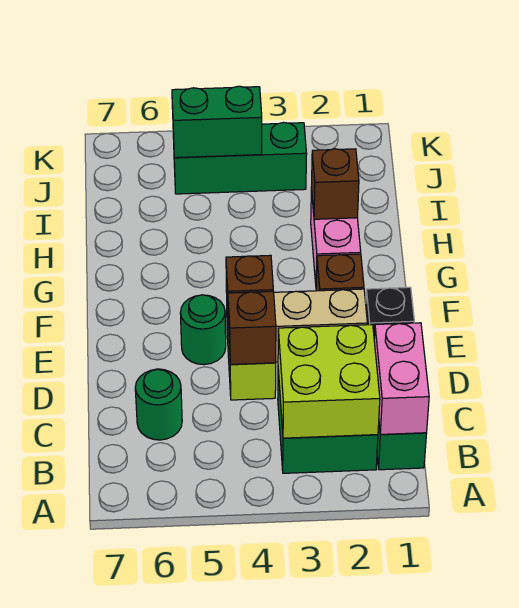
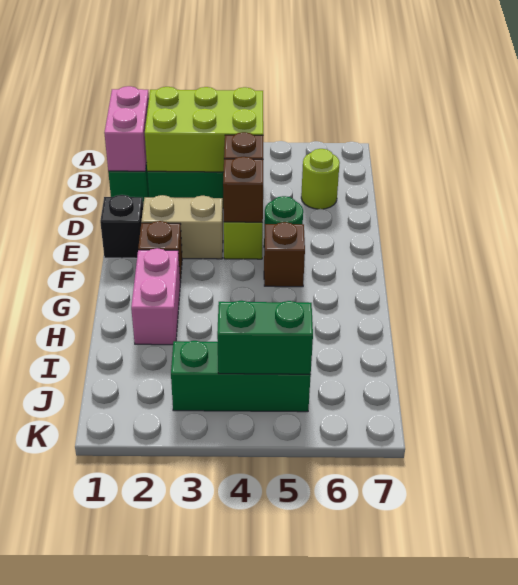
lime brick B2:C3 level 2 -> lime brick B2:C4 level 2
green round brick C6 level 1 -> lime round brick C6 level 1
brown brick H2 level 2 -> brown brick F5 level 1

